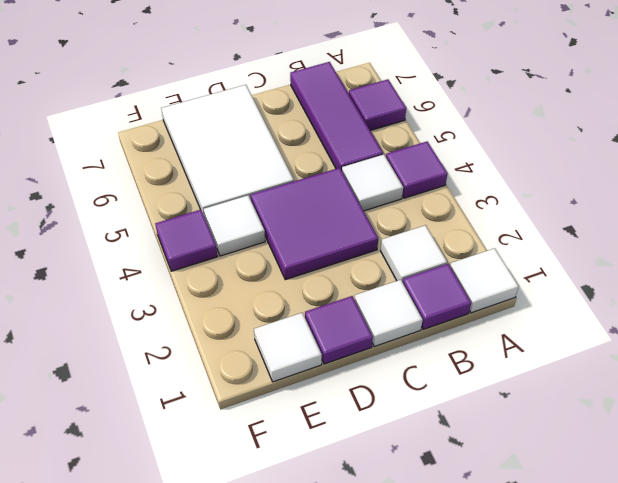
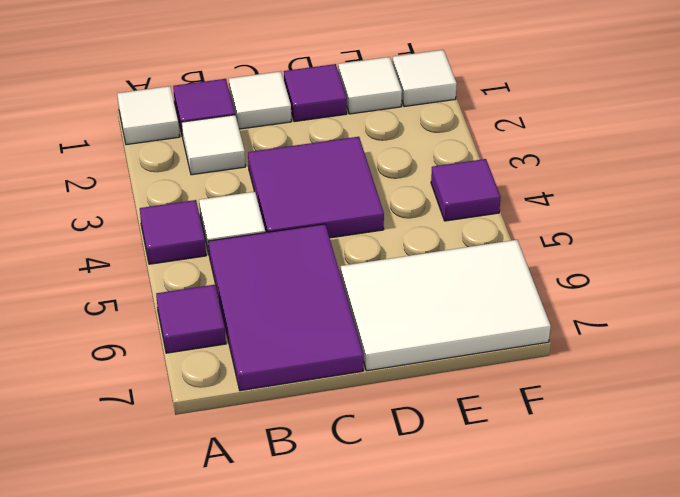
purple tile B5:B7 level 1 -> purple tile B5:C7 level 1
white tile D5:E7 level 1 -> white tile D6:F7 level 1
white tile E4 level 1 -> white tile F1 level 1

